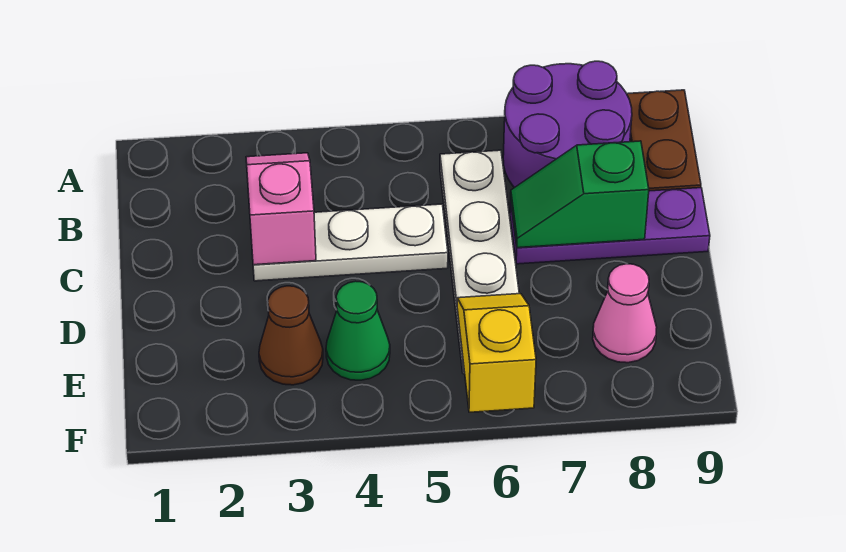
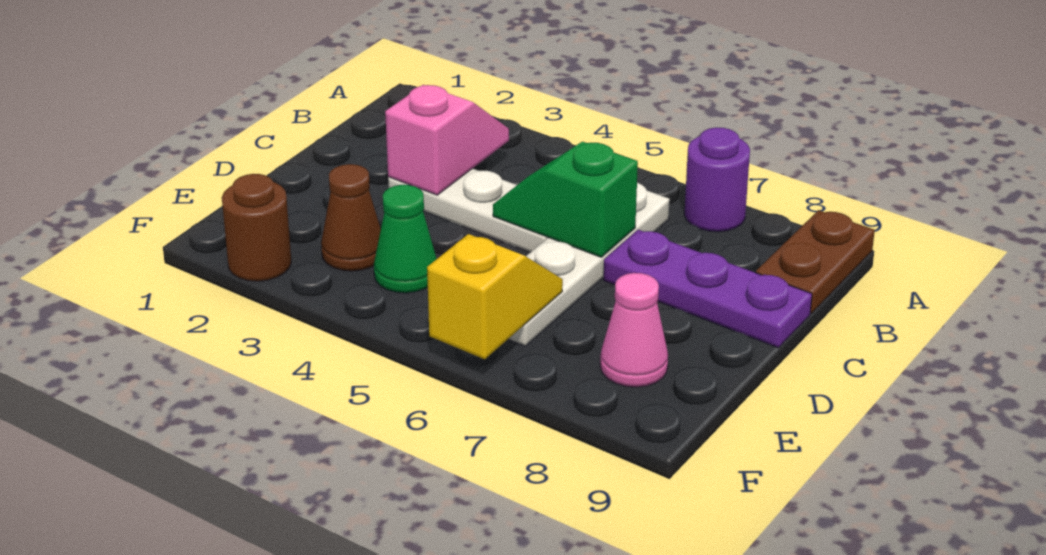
purple round brick A7:B8 level 1 -> purple round brick A7 level 1
green slope C7:C8 level 2 top 8 -> green slope C5:C6 level 2 top 6
none -> brown round brick F2 level 1

